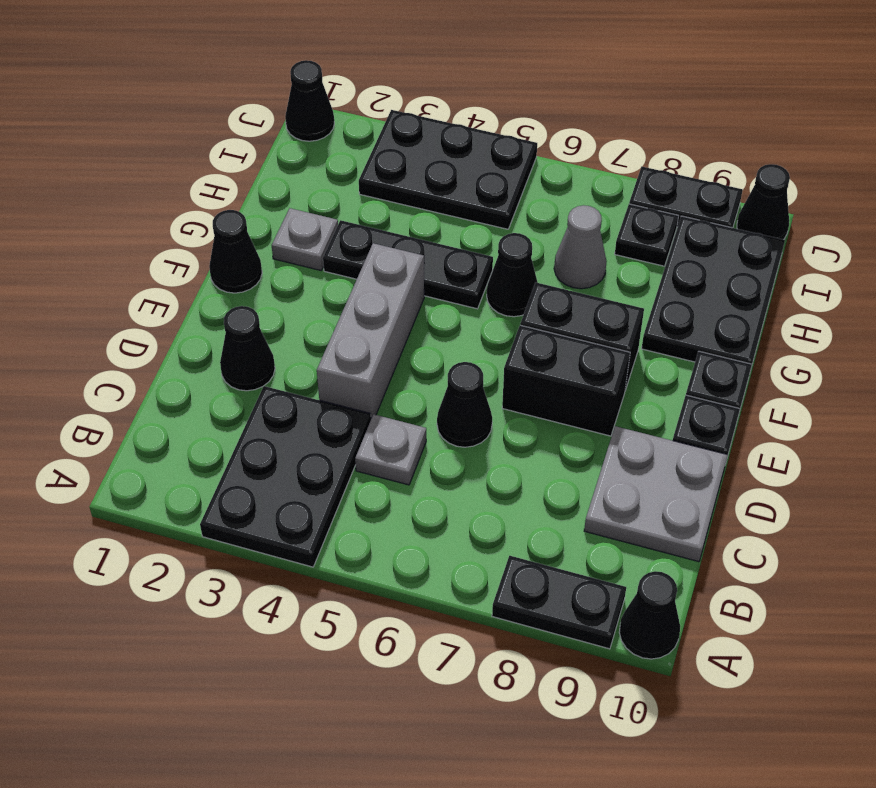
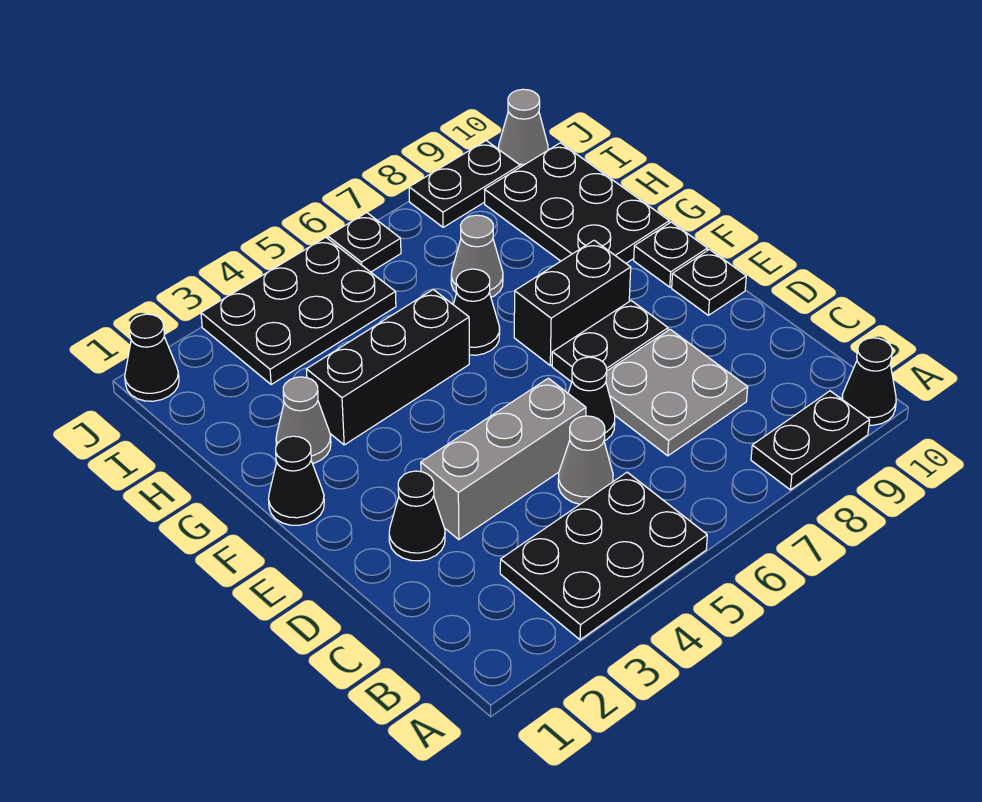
black plate A3:C4 level 1 -> black plate A3:B5 level 1
grey plate C5 level 1 -> grey cone C5 level 1
grey plate C9:D10 level 1 -> grey plate C7:D8 level 1
grey brick D4:F4 level 1 -> grey brick D3:D5 level 1
black brick E7:E8 level 1 -> black plate E7:E8 level 1
grey plate G2 level 1 -> grey cone G2 level 1
black plate G3:G5 level 1 -> black brick G3:G5 level 1
black plate I8 level 1 -> black plate J6 level 1
black cone J10 level 1 -> grey cone J10 level 1

